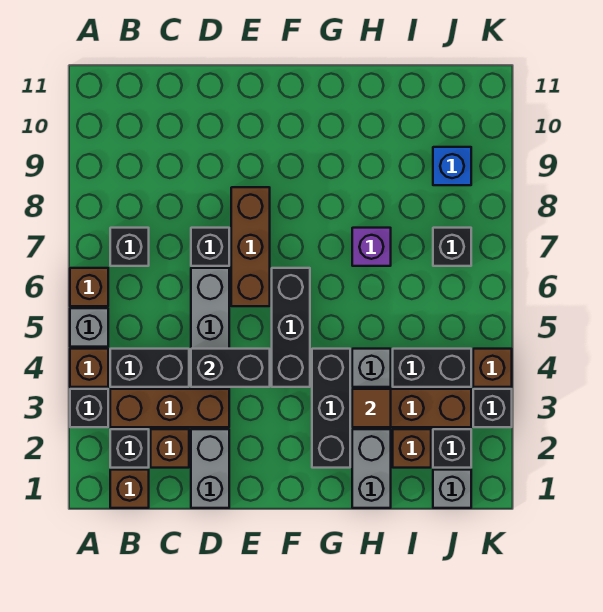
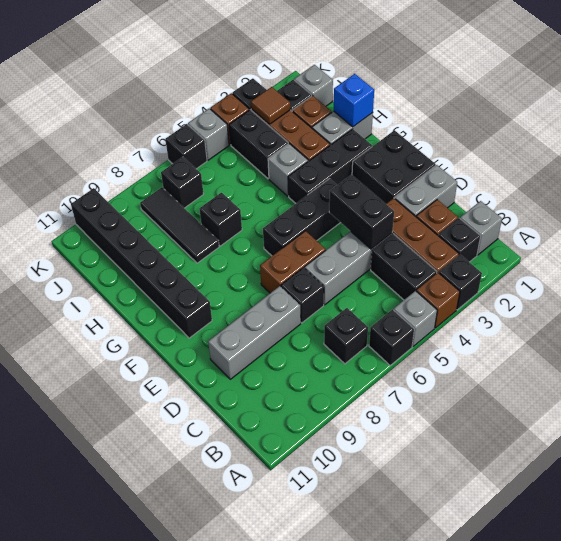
brown brick A6 level 1 -> black brick A6 level 1
brown brick B1 level 1 -> grey brick B1 level 1
none -> grey brick D8:D10 level 1
none -> black brick E1:F2 level 1
brown brick E6:E8 level 1 -> brown brick E6:E7 level 1
none -> black brick F10:K10 level 1
brown tile H3 level 2 -> brown tile J3 level 2
purple brick H7 level 1 -> black brick H7 level 1
none -> black tile H8:J8 level 1
blue brick J9 level 1 -> blue brick H1 level 2
none -> grey brick K5 level 1
none -> black brick K6 level 1

